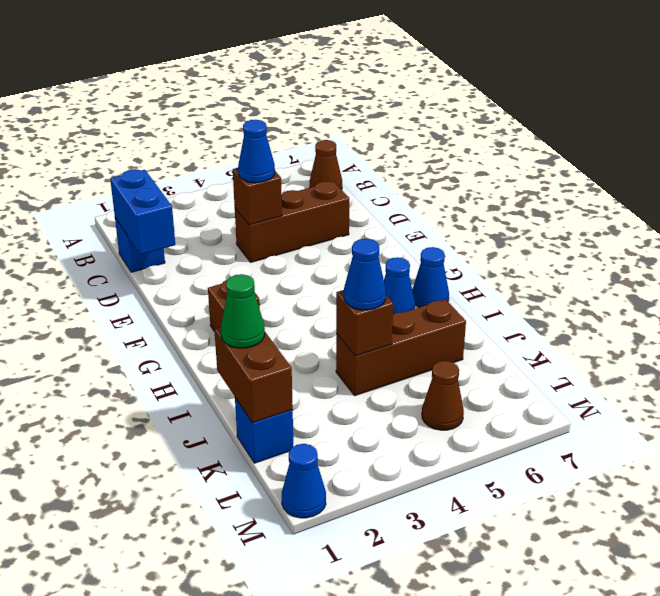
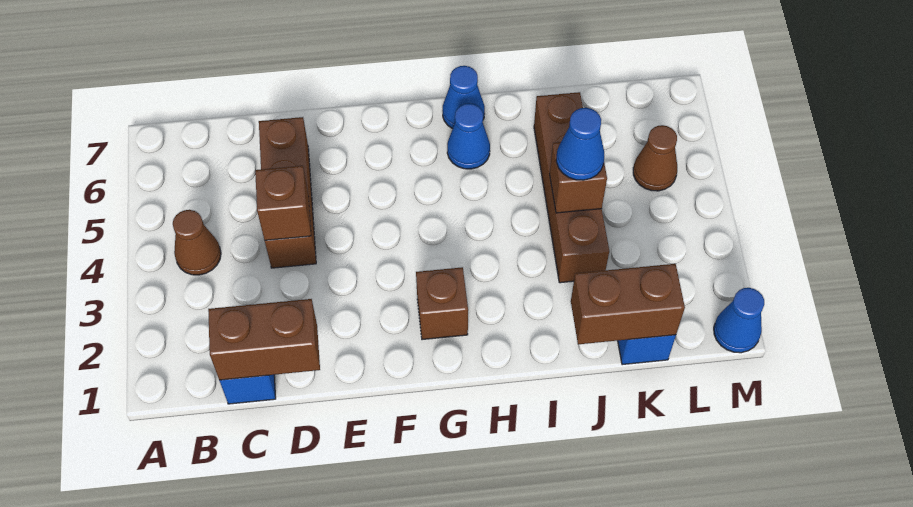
brown cone B7 level 1 -> brown cone B4 level 1
blue brick C1:D1 level 2 -> brown brick C1:D1 level 2
blue cone D4 level 3 -> none
green cone J1 level 3 -> none
brown brick J4:J6 level 1 -> brown brick J3:J6 level 1

